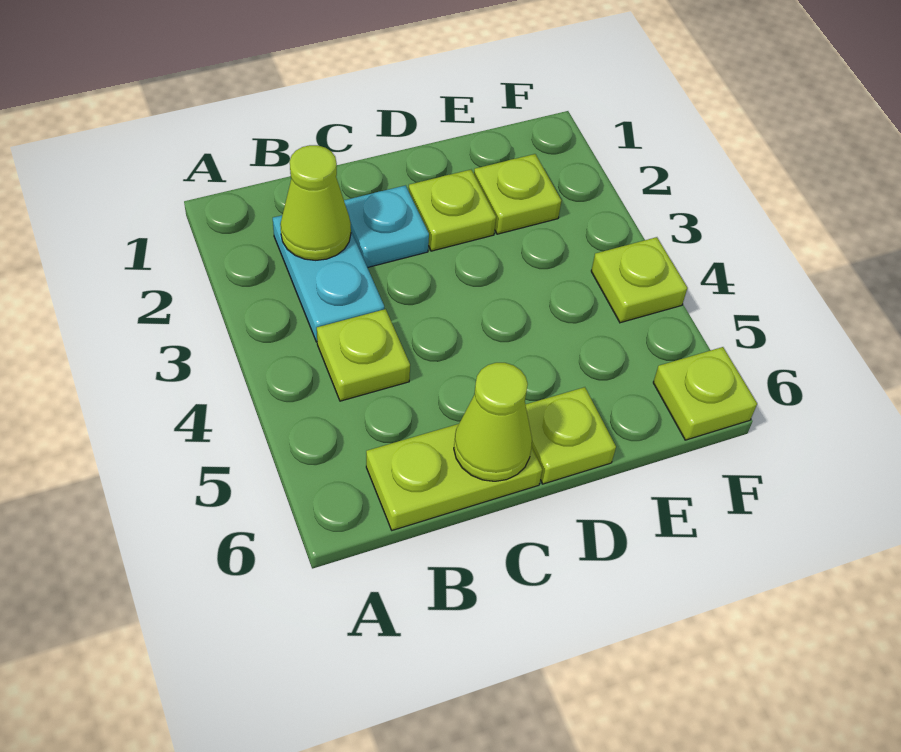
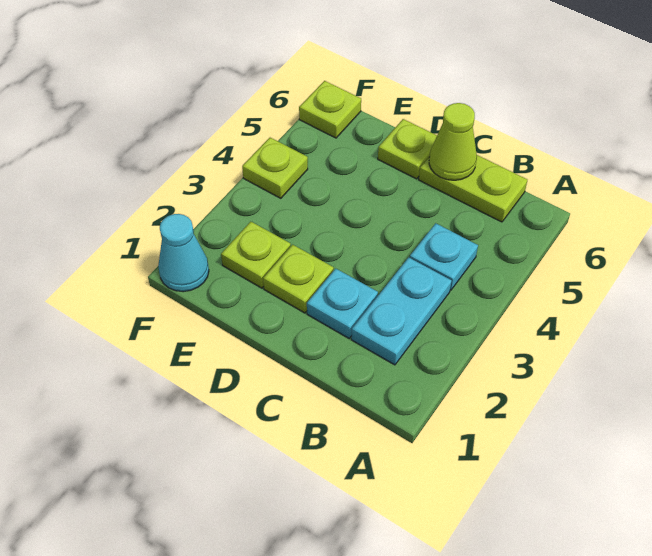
lime cone B2 level 2 -> none
lime plate B4 level 1 -> cyan plate B4 level 1
none -> cyan cone F1 level 1

